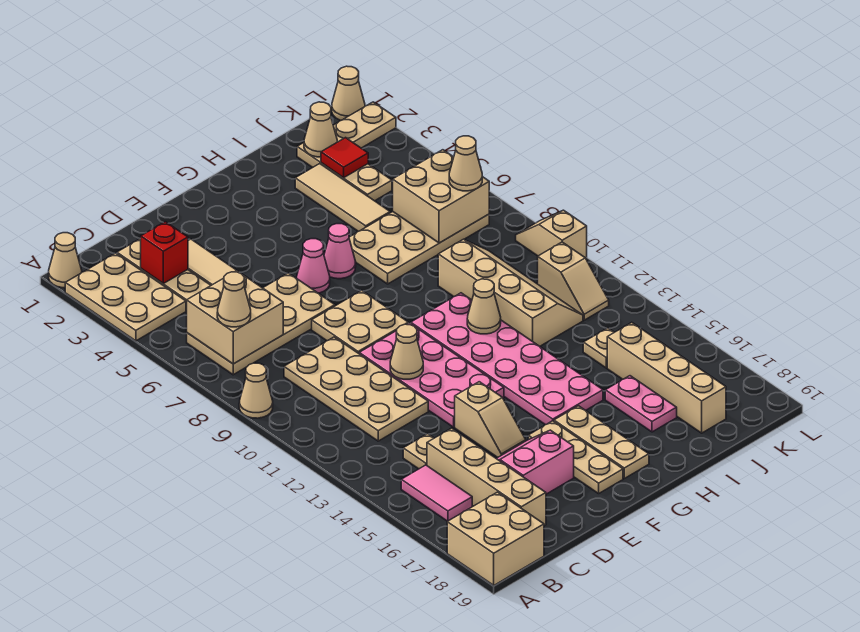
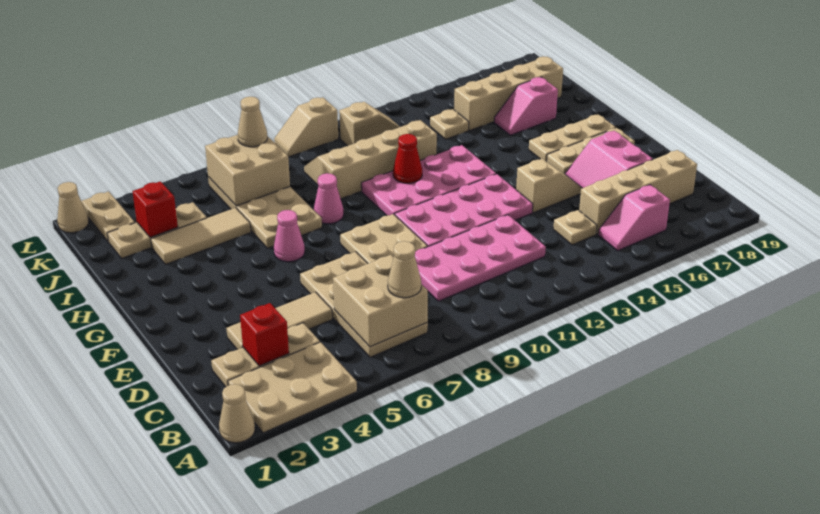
tan cone A9 level 1 -> none
tan brick A18:B19 level 1 -> none
pink tile B15:B16 level 1 -> pink slope B15:B16 level 1 top 16
tan plate C9:D12 level 1 -> pink plate C9:D12 level 1
tan cone E11 level 2 -> none
pink cone F6 level 1 -> pink cone H8 level 1
pink plate G10:H15 level 1 -> pink plate G10:H13 level 1
tan cone H11 level 2 -> red cone H11 level 2
pink plate I16:I17 level 1 -> pink slope I16:I17 level 1 top 17
tan cone J2 level 2 -> none
red tile J3 level 2 -> red brick J3 level 2

